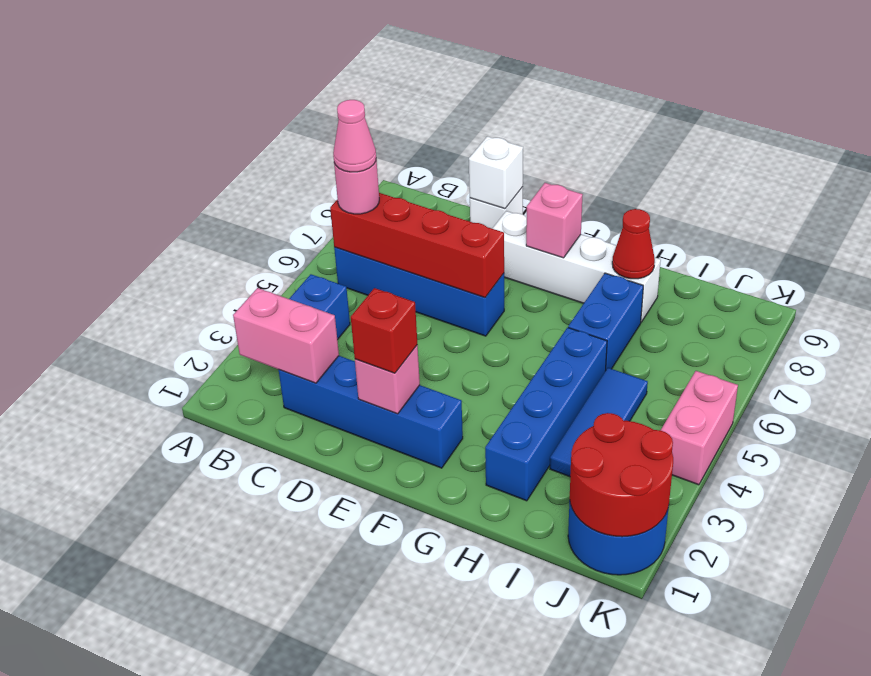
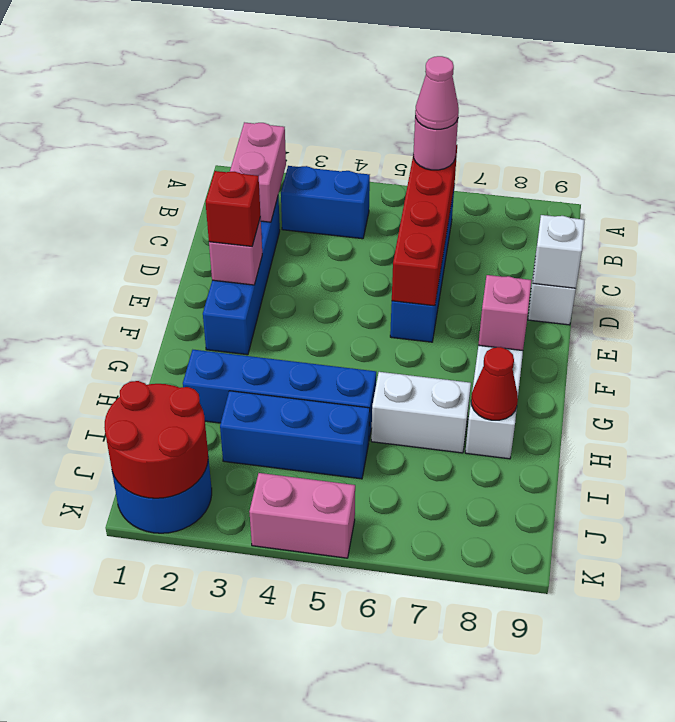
blue brick H6:H7 level 1 -> white brick H6:H7 level 1
blue tile I3:I5 level 1 -> blue brick I3:I5 level 1

